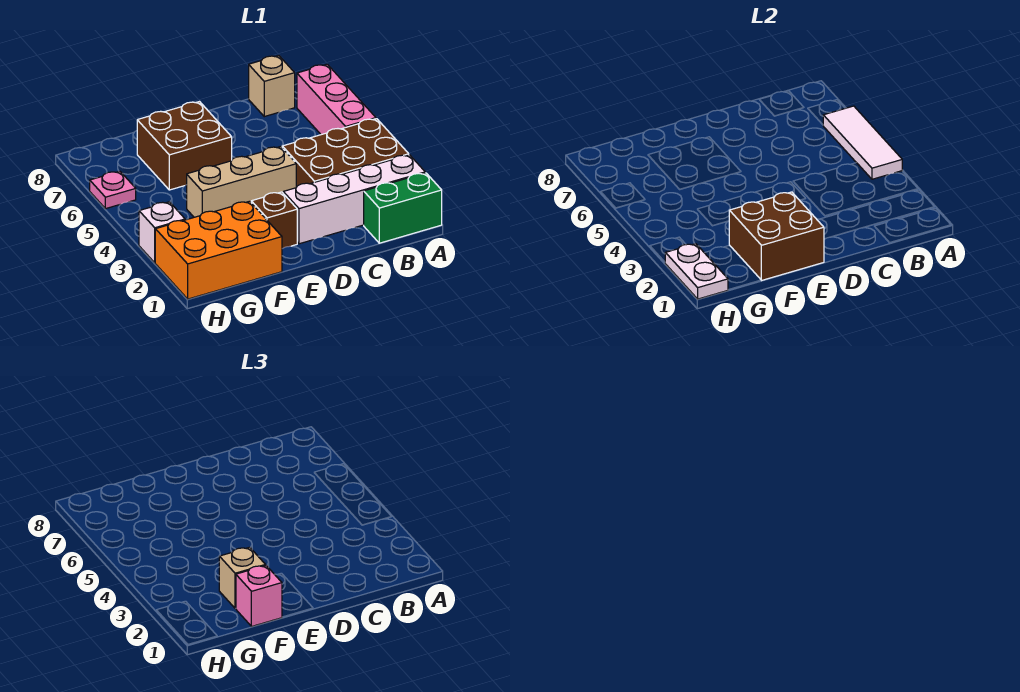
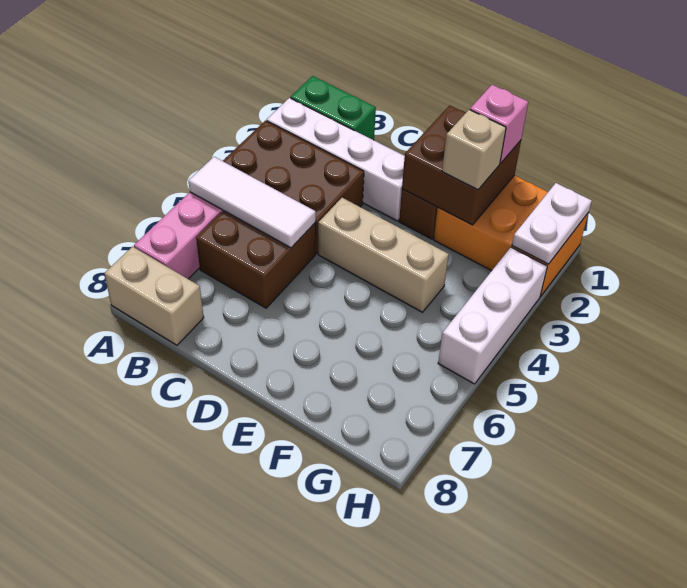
white tile A4:A6 level 2 -> white tile A5:C5 level 2
tan brick B8 level 1 -> tan brick A8:B8 level 1
brown brick E6:F7 level 1 -> brown brick B5:C6 level 1
white brick H3 level 1 -> white brick H3:H5 level 1
pink plate H6 level 1 -> none

